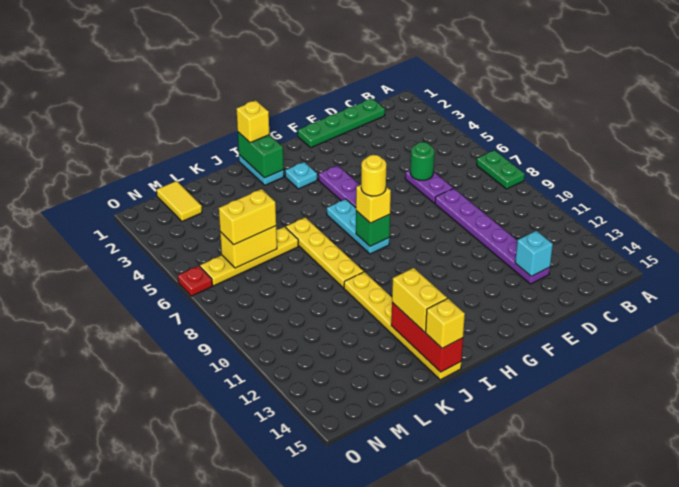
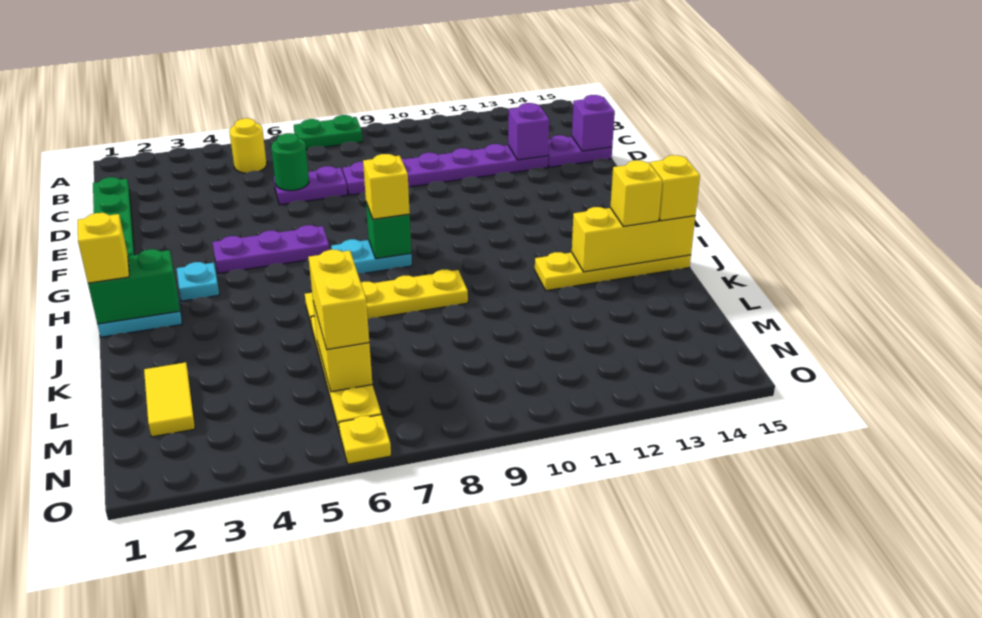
cyan brick D13 level 2 -> purple brick D13 level 2
none -> purple plate D14:D15 level 1
none -> purple brick D15 level 2
cyan plate H6:H8 level 1 -> cyan plate H7:H8 level 1
yellow round brick H8 level 4 -> yellow round brick B5 level 1
yellow plate J10:J15 level 1 -> yellow plate J12:J15 level 1
red brick J13:J15 level 2 -> yellow brick J13:J15 level 2
yellow brick J13:J14 level 3 -> yellow brick J14 level 3
yellow tile M1:M2 level 1 -> yellow tile L2:M2 level 1
red plate O6 level 1 -> yellow plate O6 level 1

